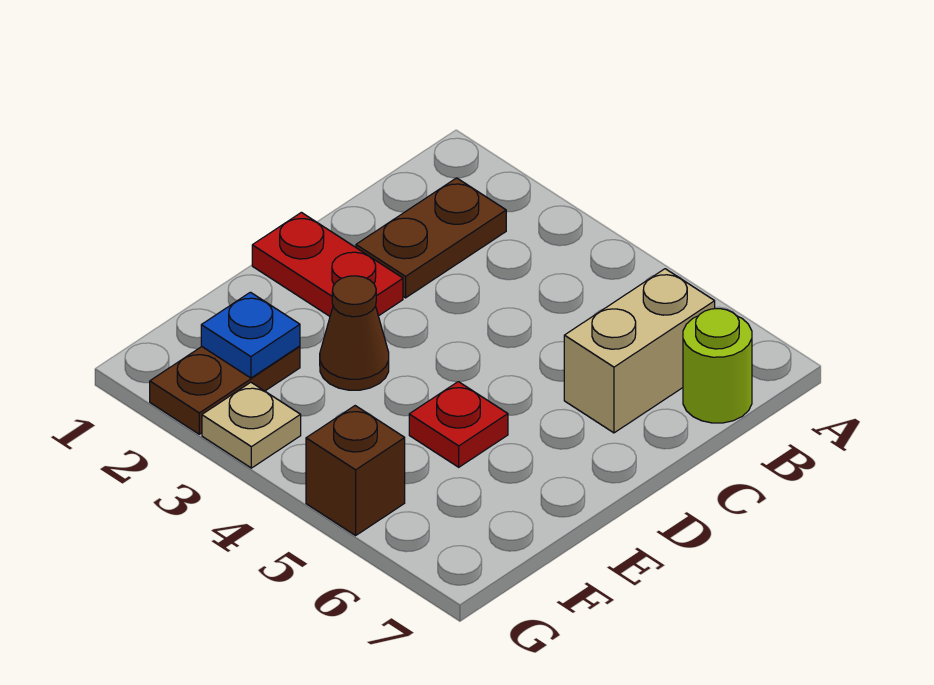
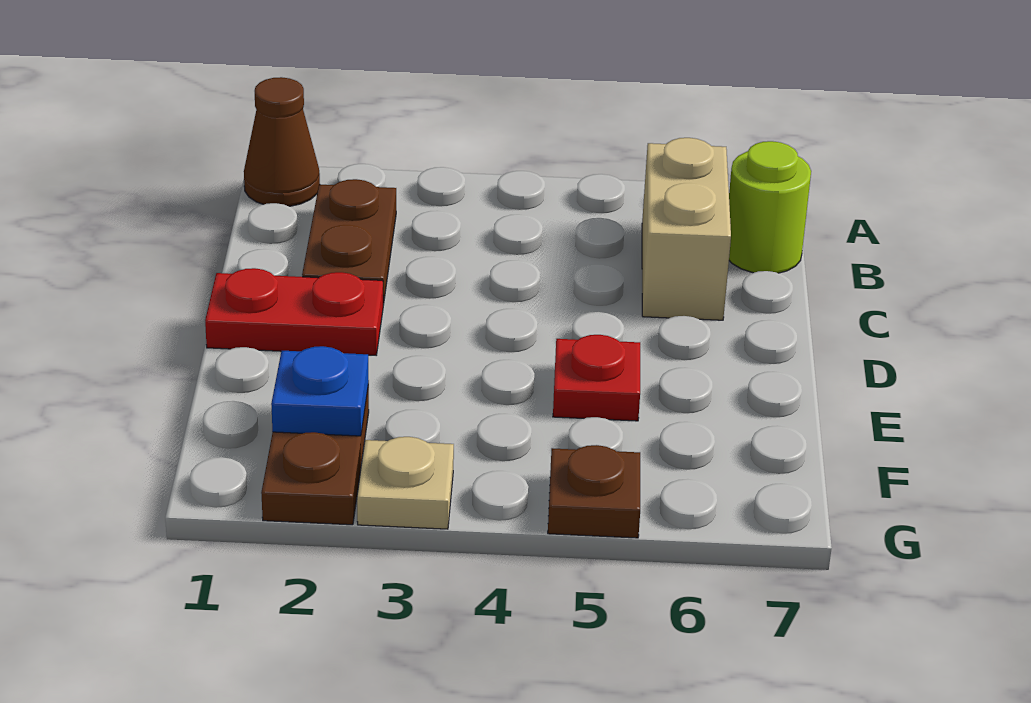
brown cone E3 level 1 -> brown cone A1 level 1
brown brick G5 level 1 -> brown plate G5 level 1

